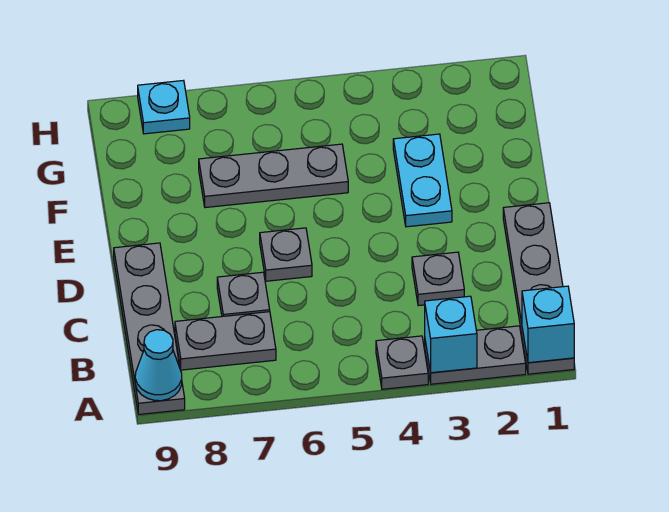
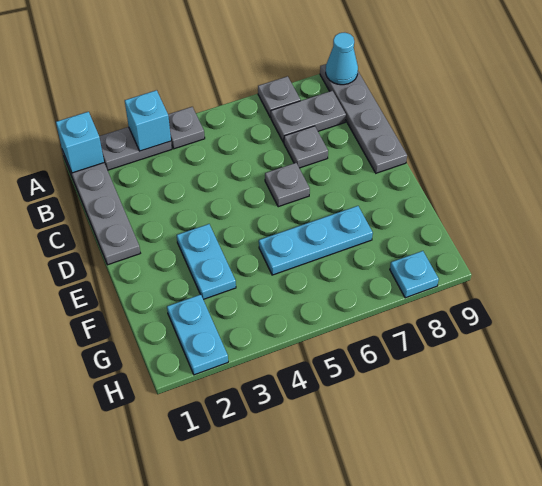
grey plate C3 level 1 -> grey plate A7 level 1
grey plate F5:F7 level 1 -> cyan plate F5:F7 level 1
none -> cyan plate G2:H2 level 1

